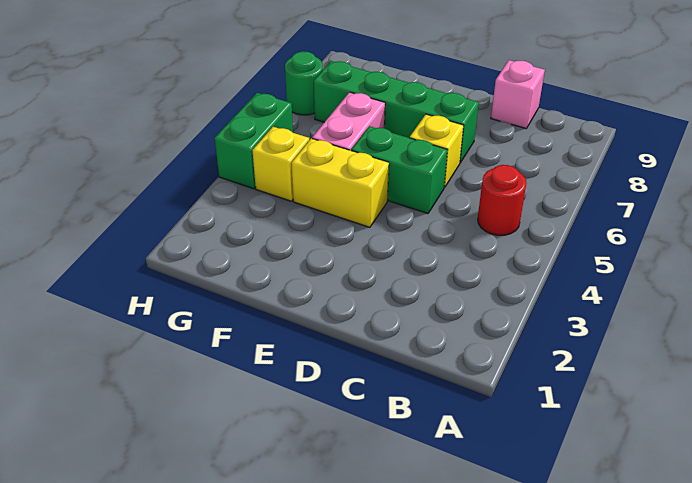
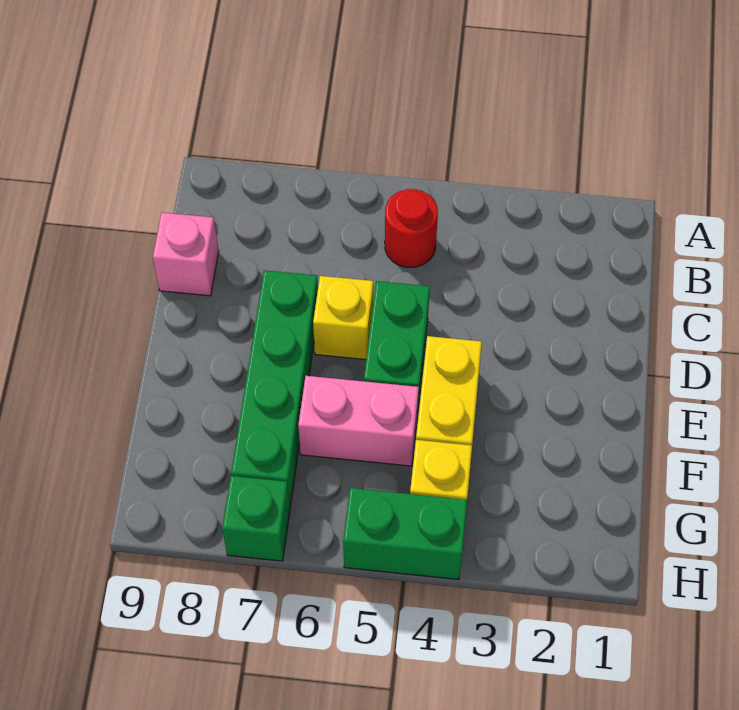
green round brick H7 level 1 -> green brick H7 level 1

